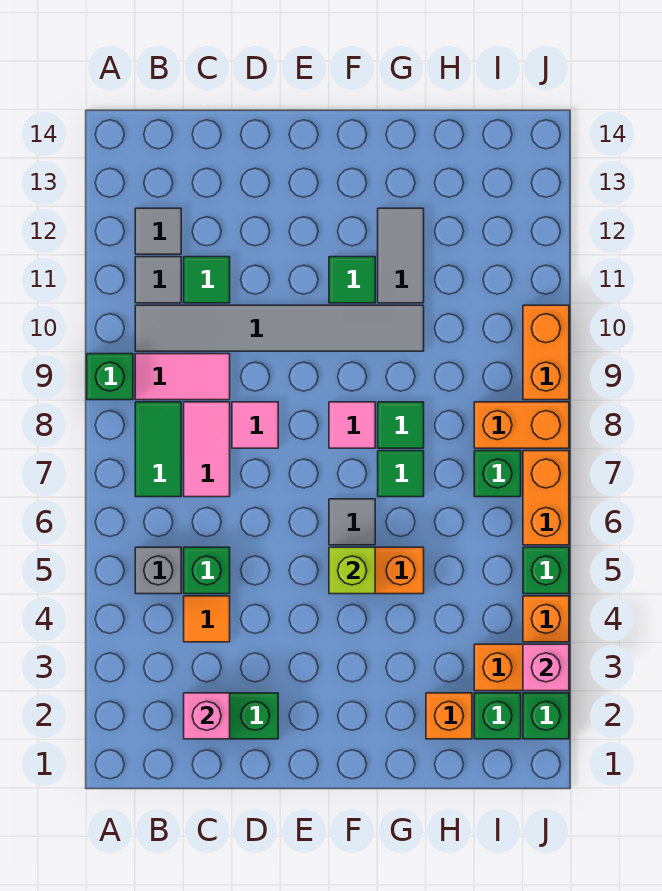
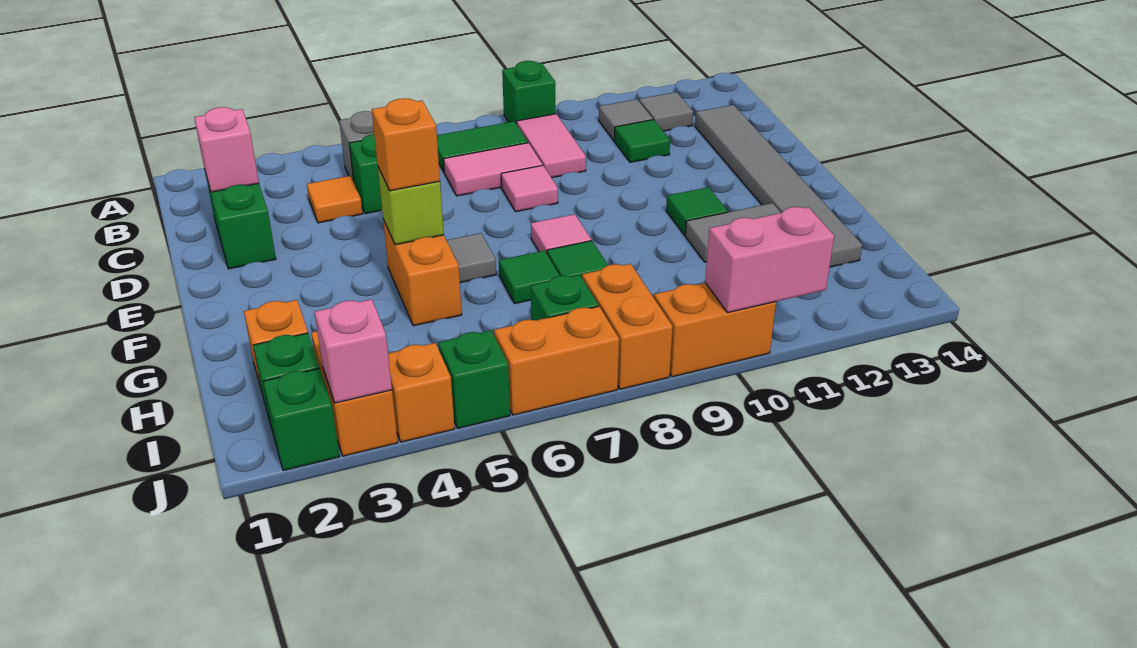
grey tile B10:G10 level 1 -> grey tile C13:H13 level 1
none -> orange brick F5 level 3
none -> pink brick J10:J11 level 2

